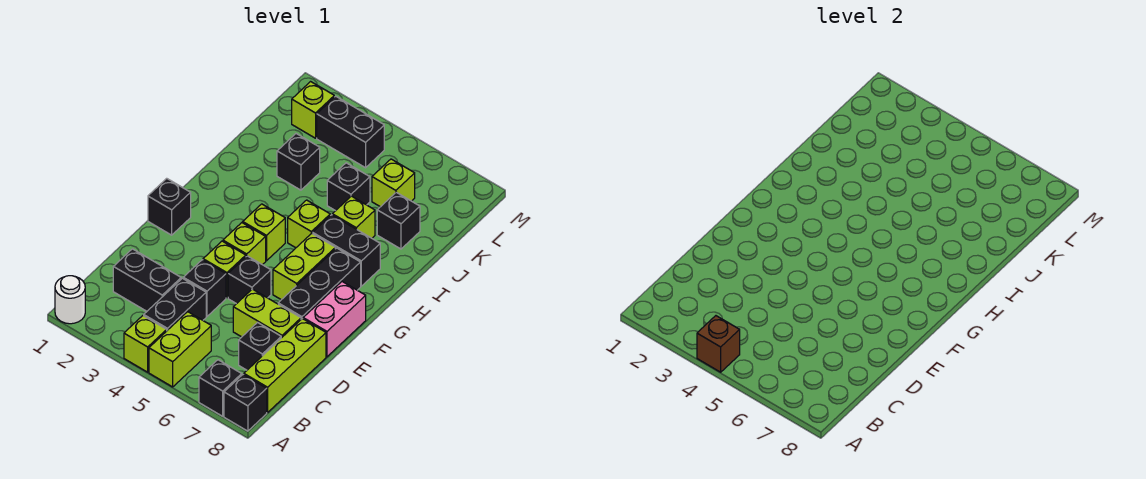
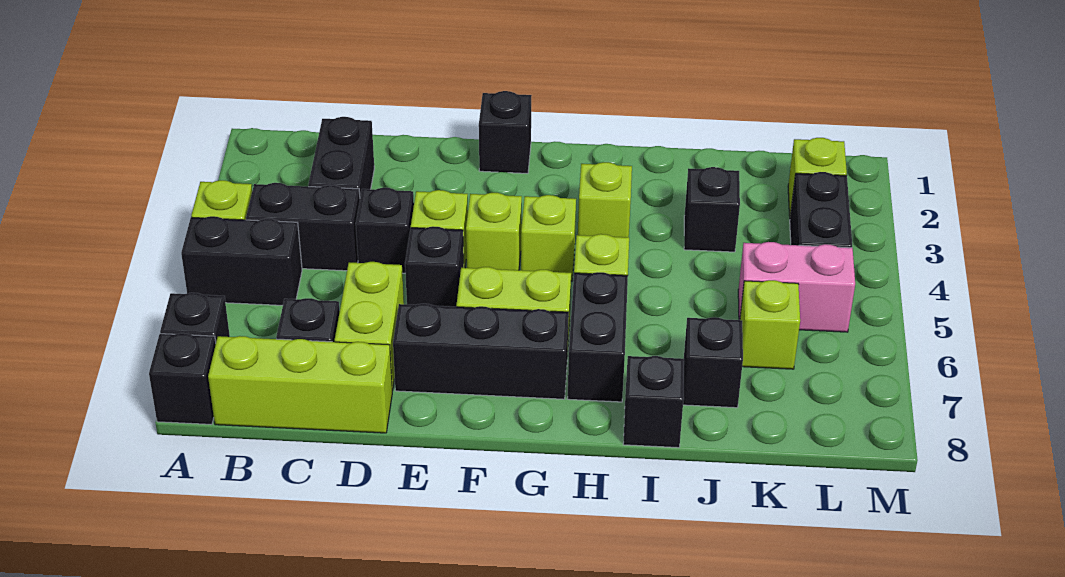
white round brick A1 level 1 -> none
brown brick A4 level 2 -> none
lime brick A5:B5 level 1 -> black brick A5:B5 level 1
pink brick E8:F8 level 1 -> pink brick K5:L5 level 1
lime brick I6 level 1 -> lime brick H3 level 1
black brick J5 level 1 -> black brick I8 level 1

